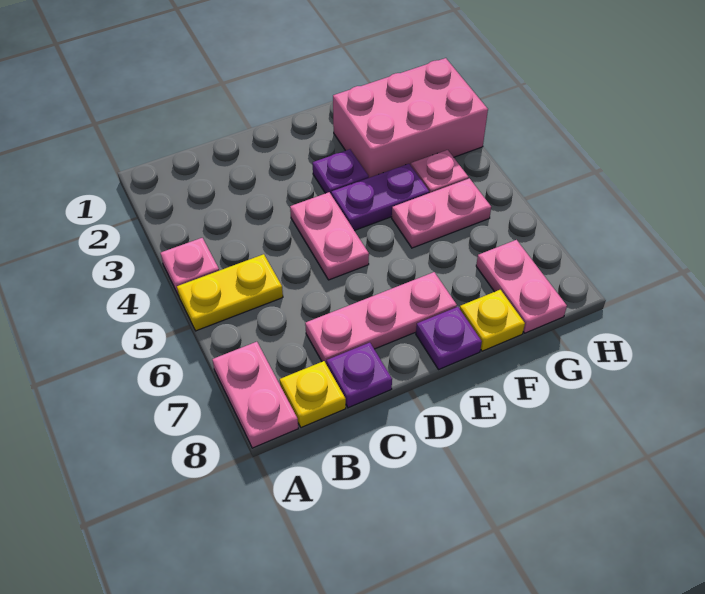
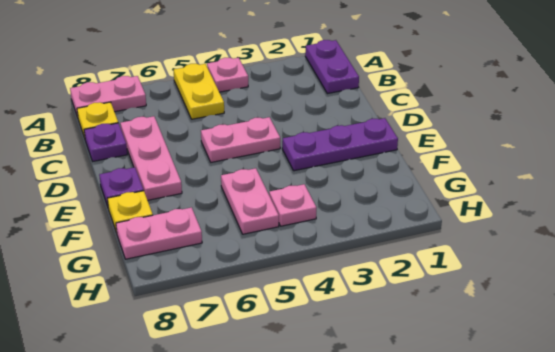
purple plate E3 level 1 -> purple plate E1:E3 level 1
purple plate E4:F4 level 1 -> purple plate A1:B1 level 1
pink brick F2:H3 level 1 -> none

